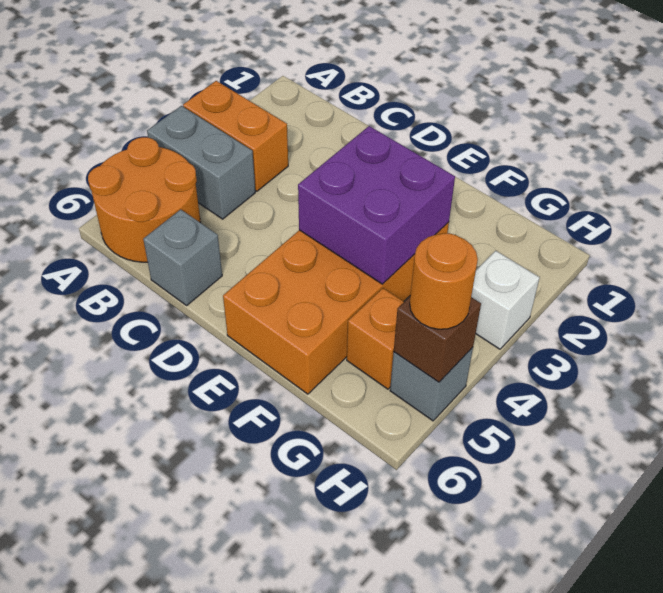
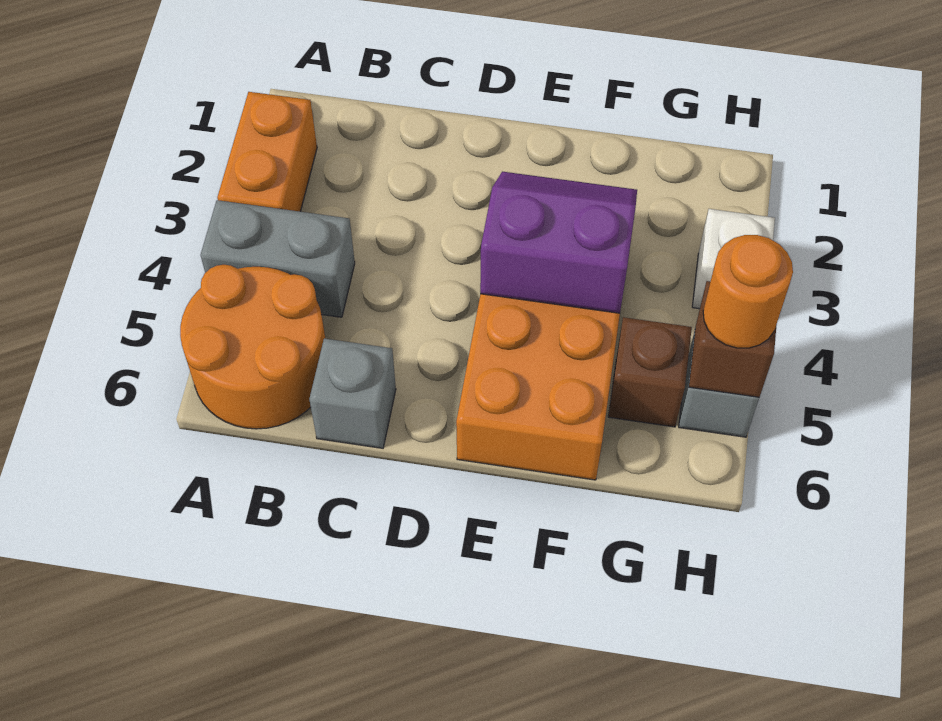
orange brick A3:B3 level 1 -> orange brick A2:A3 level 1
purple brick E3:F4 level 2 -> purple slope E3:F4 level 2 top 4
orange brick G5 level 1 -> brown brick G5 level 1

